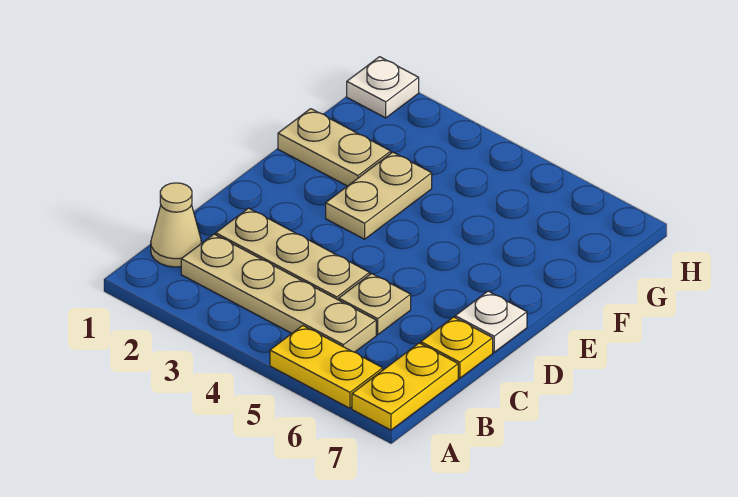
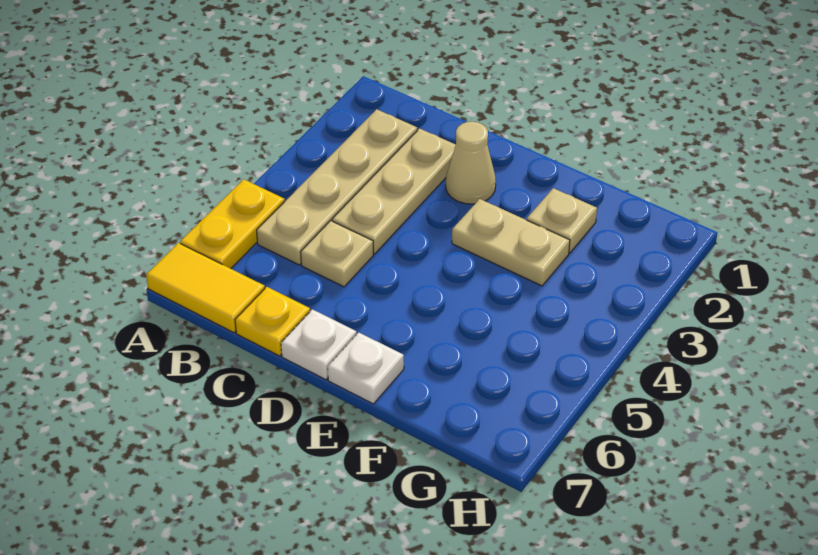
yellow plate A7:B7 level 1 -> yellow tile A7:B7 level 1
tan cone B1 level 1 -> tan cone D2 level 1
tan plate F1:F2 level 1 -> tan plate F2 level 1
white plate H1 level 1 -> white plate E7 level 1

